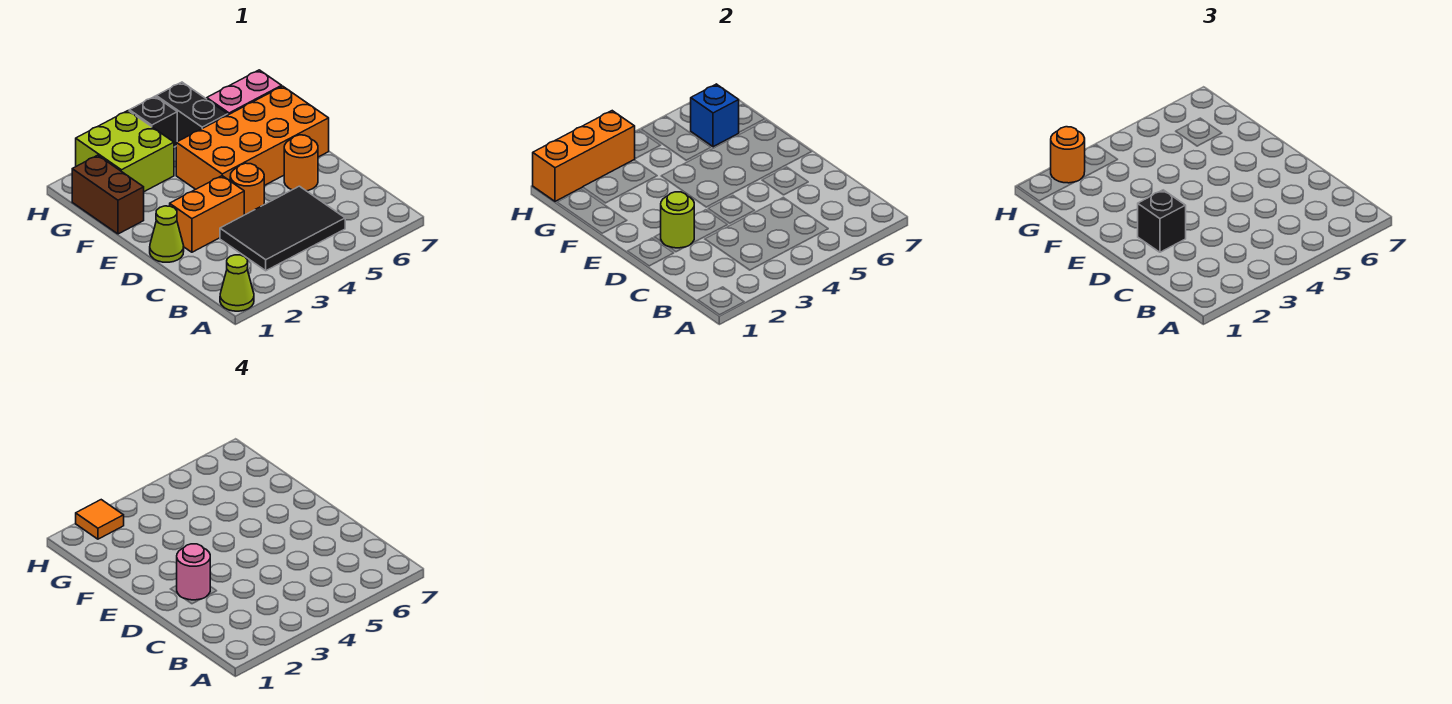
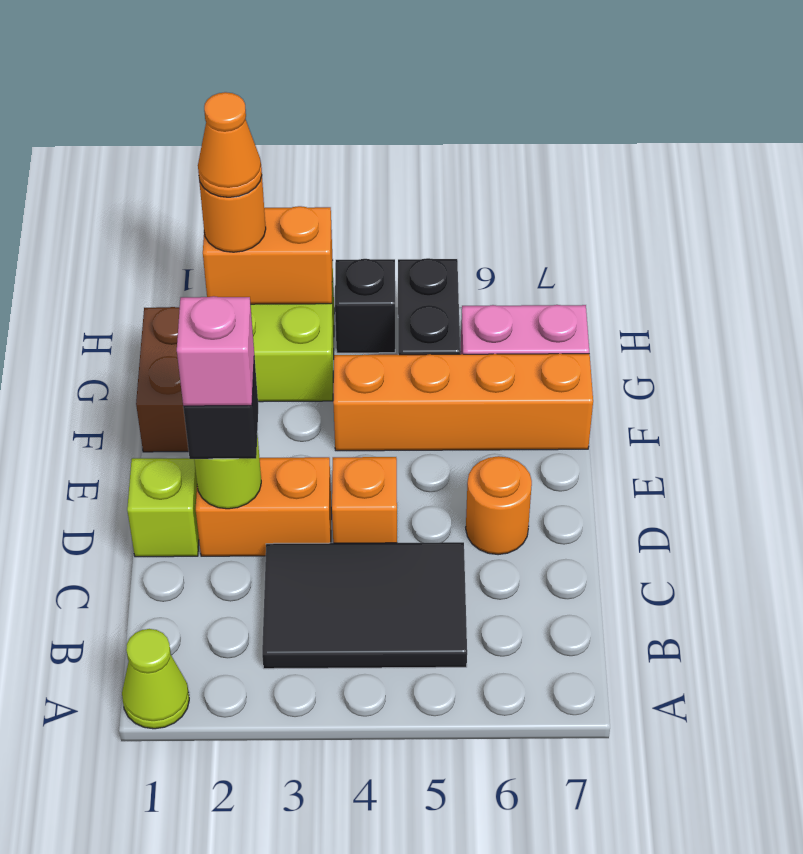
lime cone D1 level 1 -> lime brick D1 level 1
pink round brick D2 level 4 -> pink brick D2 level 4
orange round brick D4 level 1 -> orange brick D4 level 1
orange brick E4:F7 level 1 -> orange brick F4:F7 level 1
blue brick G6 level 2 -> none
orange brick H1:H3 level 2 -> orange brick H2:H3 level 2
orange tile H2 level 4 -> orange cone H2 level 4

